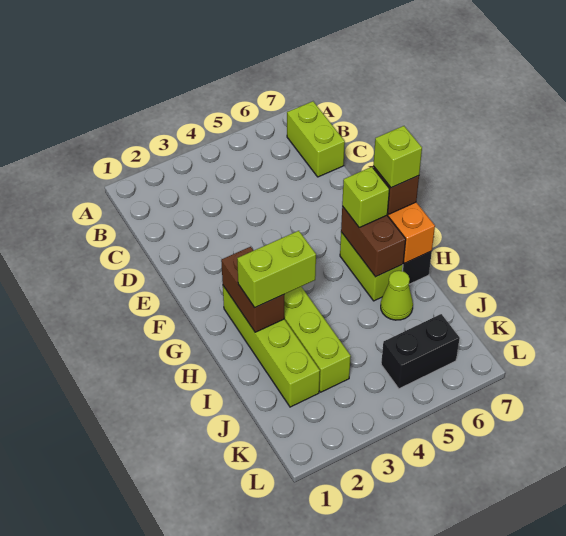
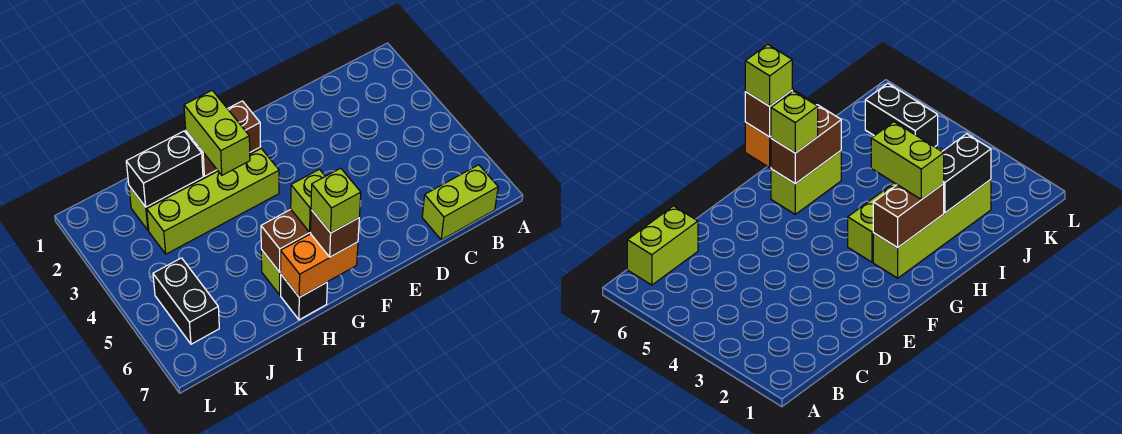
none -> black brick I2:J2 level 2
lime cone I6 level 1 -> none

